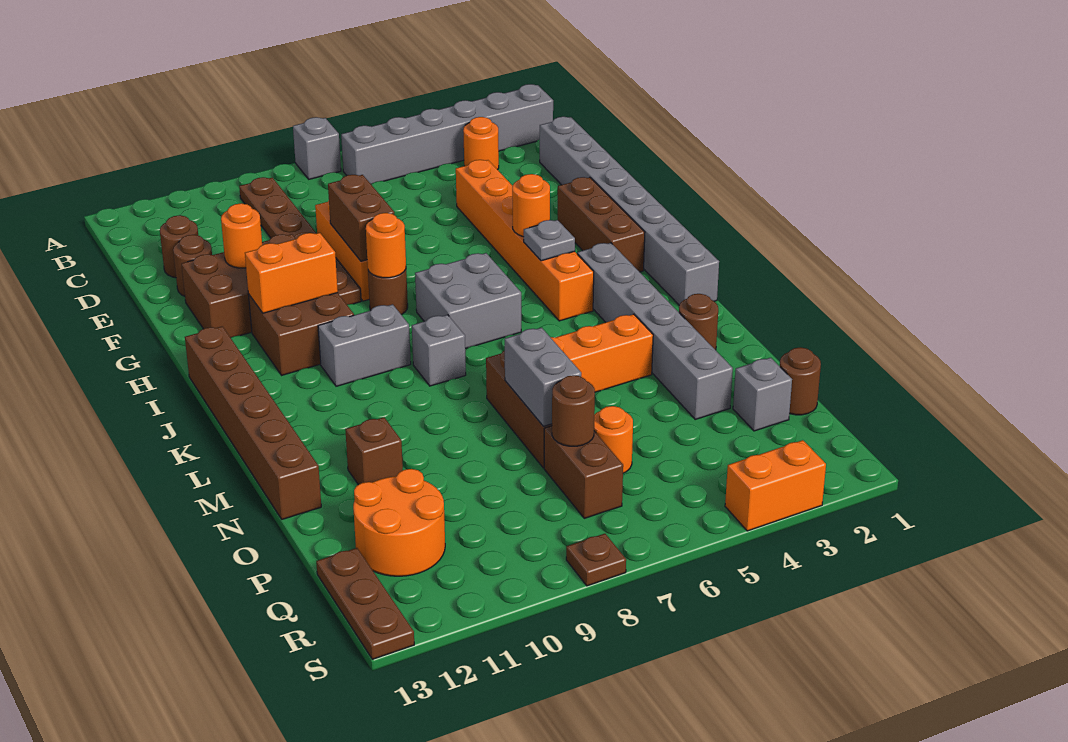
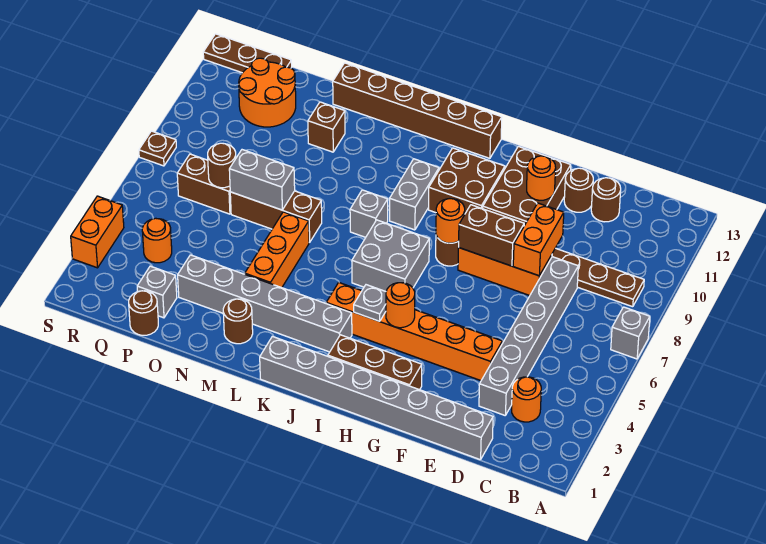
grey brick B1:B6 level 1 -> grey brick D3:D8 level 1
orange brick H10:H11 level 2 -> orange brick E8:E9 level 2
orange round brick P6 level 1 -> orange round brick Q4 level 1

